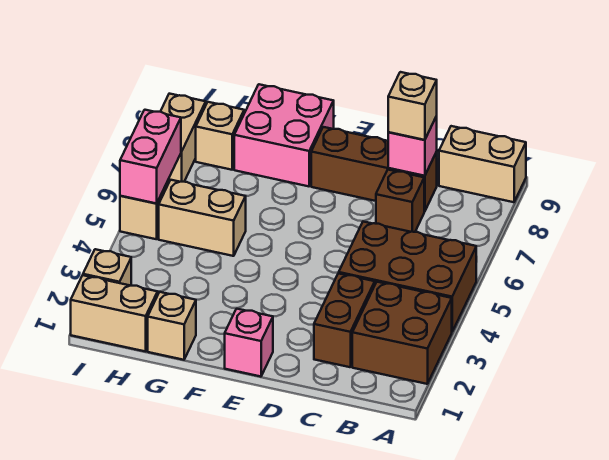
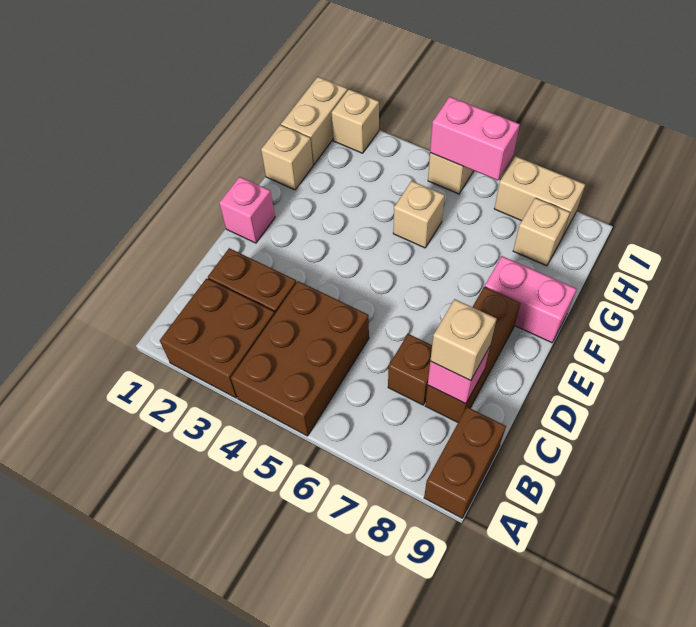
tan brick A9:B9 level 1 -> brown brick A9:B9 level 1
pink brick F8:G9 level 1 -> pink brick F8:F9 level 1
tan brick G5:H5 level 1 -> tan brick G5 level 1

